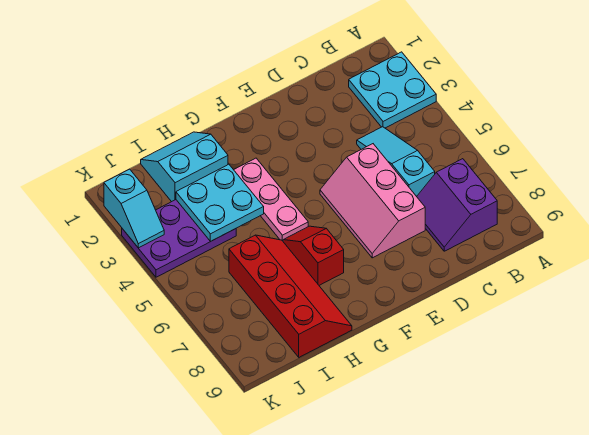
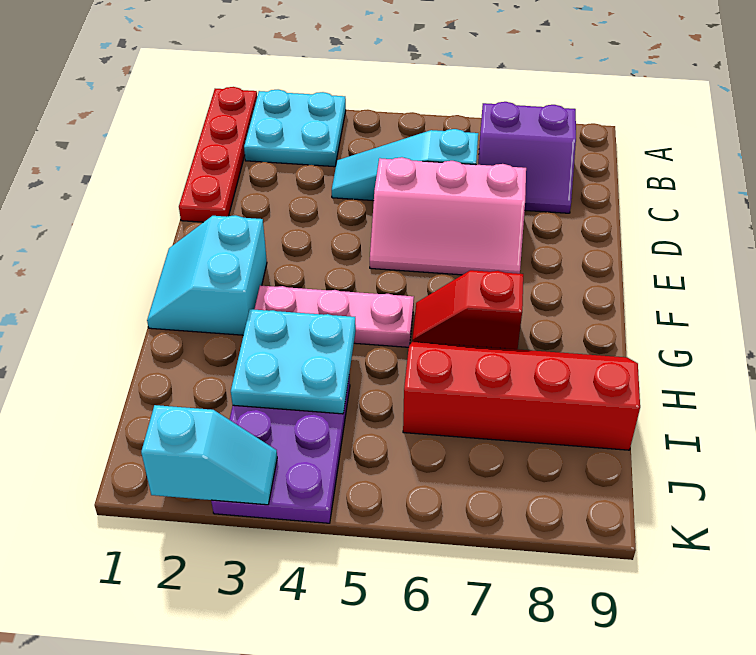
none -> red plate A1:D1 level 1
cyan slope H1:I2 level 1 top 2 -> cyan slope F1:G2 level 1 top 2

